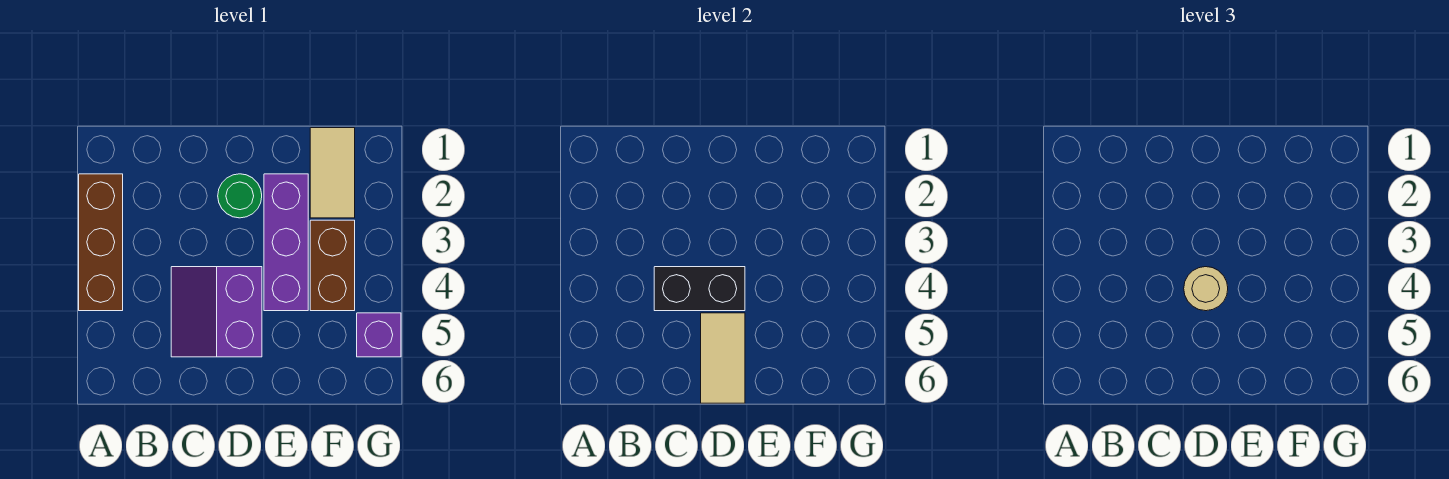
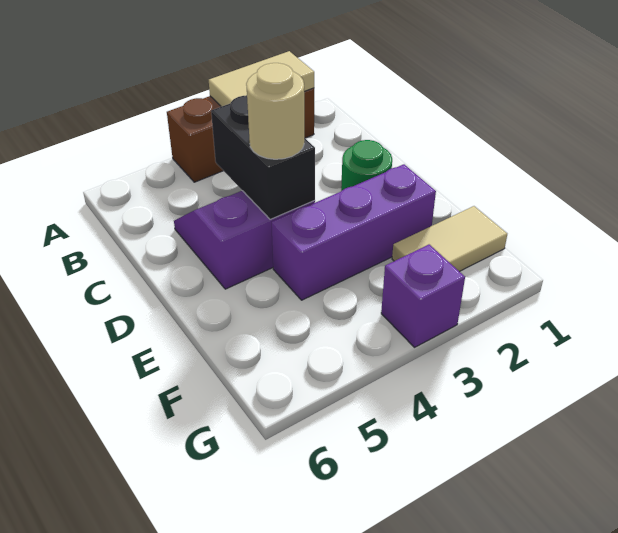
tan tile D5:D6 level 2 -> tan tile A2:A3 level 2
brown brick F3:F4 level 1 -> none
purple brick G5 level 1 -> purple brick G3 level 1

